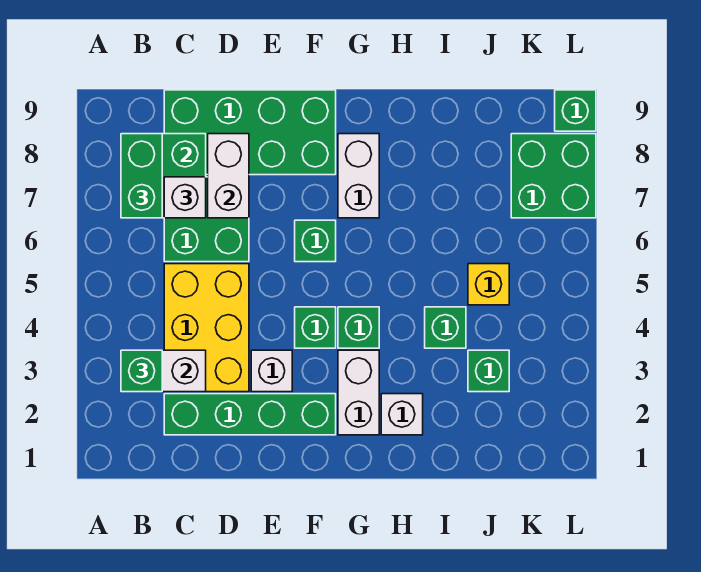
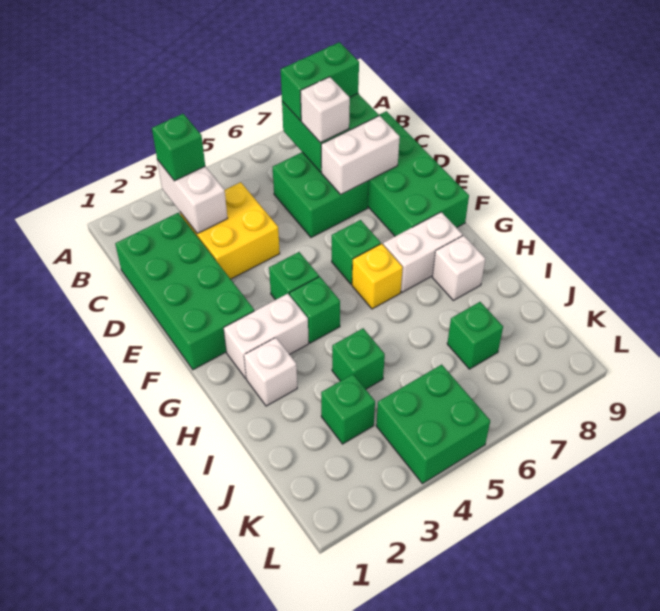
green brick C2:F2 level 1 -> green brick C1:F2 level 1
yellow brick C3:D5 level 1 -> yellow brick C3:D4 level 1
white brick E3 level 1 -> white brick H8 level 1
yellow brick J5 level 1 -> yellow brick G6 level 1
green brick K7:L8 level 1 -> green brick K4:L5 level 1
green brick L9 level 1 -> green brick J7 level 1

